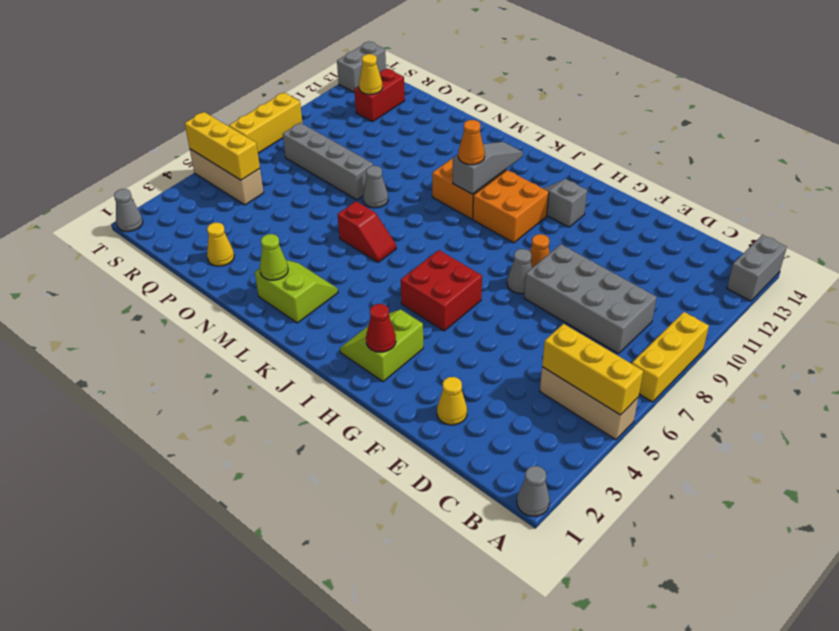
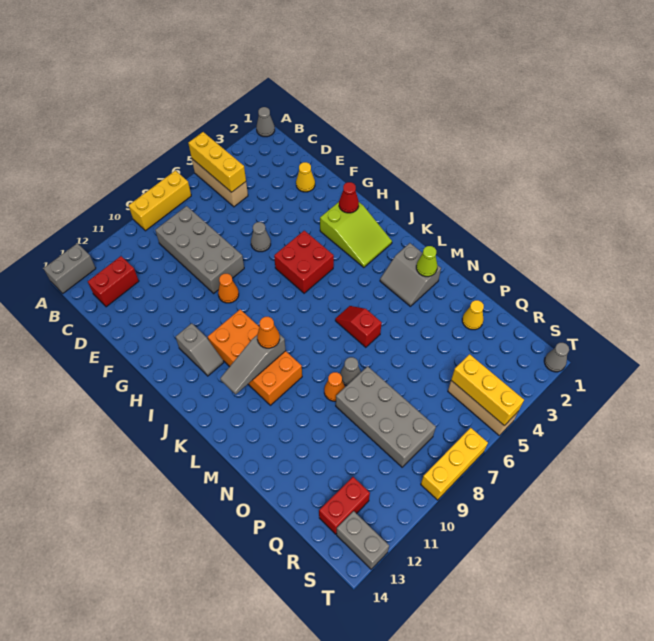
none -> red brick C12:C13 level 1
grey cone G8 level 1 -> grey cone F6 level 1
lime slope H2:I3 level 1 top H -> lime slope H2:J3 level 1 top H
lime slope L2:M3 level 1 top 2 -> grey slope L2:M3 level 1 top 2
none -> orange cone N9 level 1
grey brick O8:R8 level 1 -> grey brick O8:R9 level 1
yellow cone R12 level 2 -> none
grey brick T13:T14 level 1 -> grey brick S13:T13 level 1

